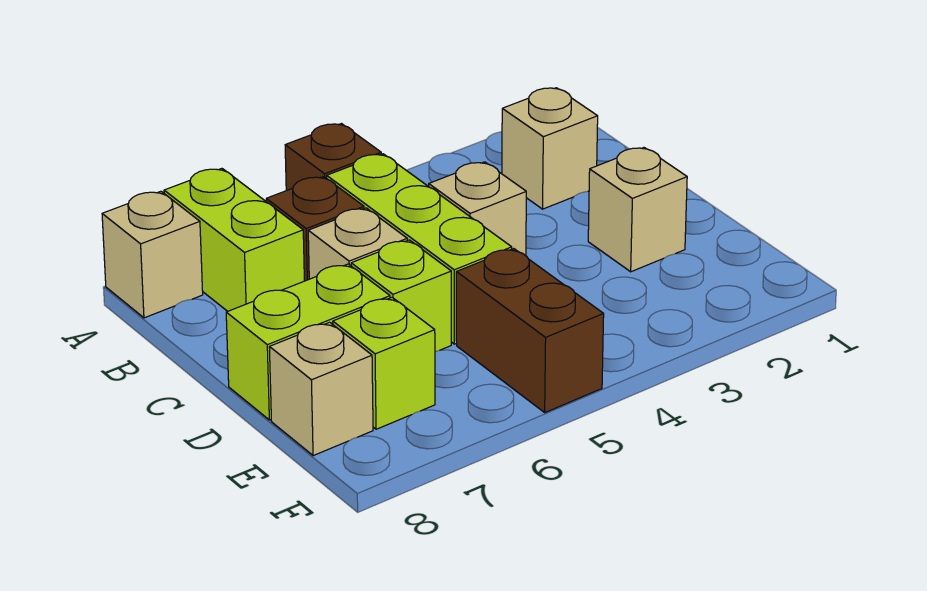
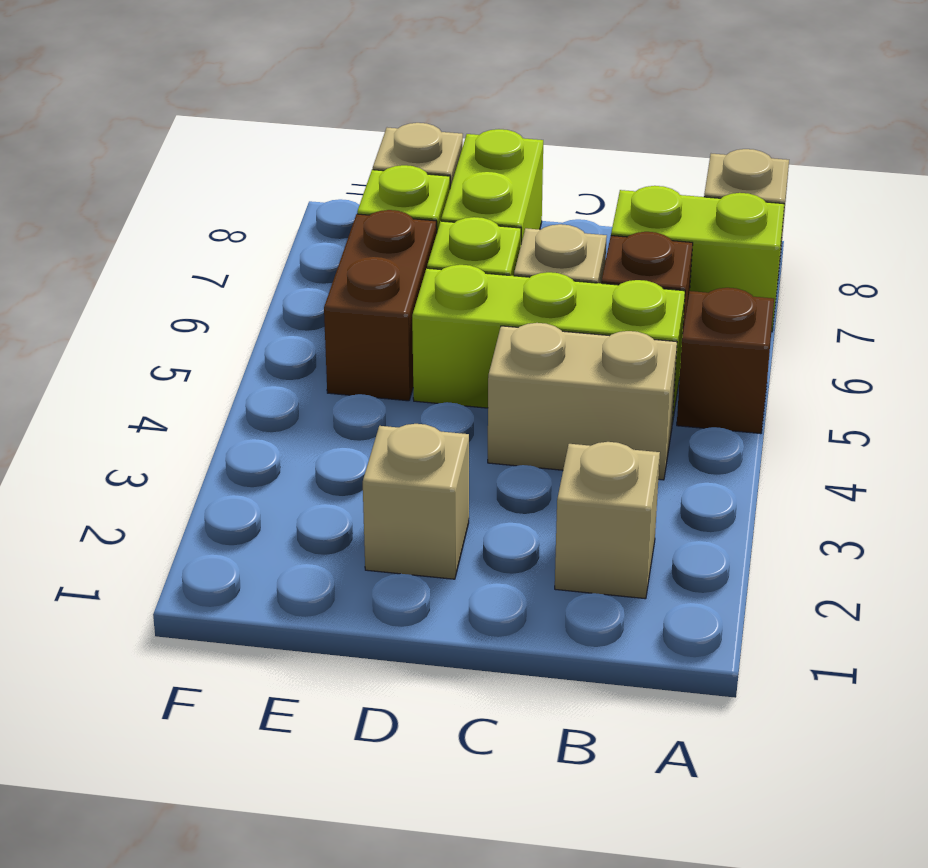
tan brick C4 level 1 -> tan brick B4:C4 level 1
brown brick E5:F5 level 1 -> brown brick E5:E6 level 1

